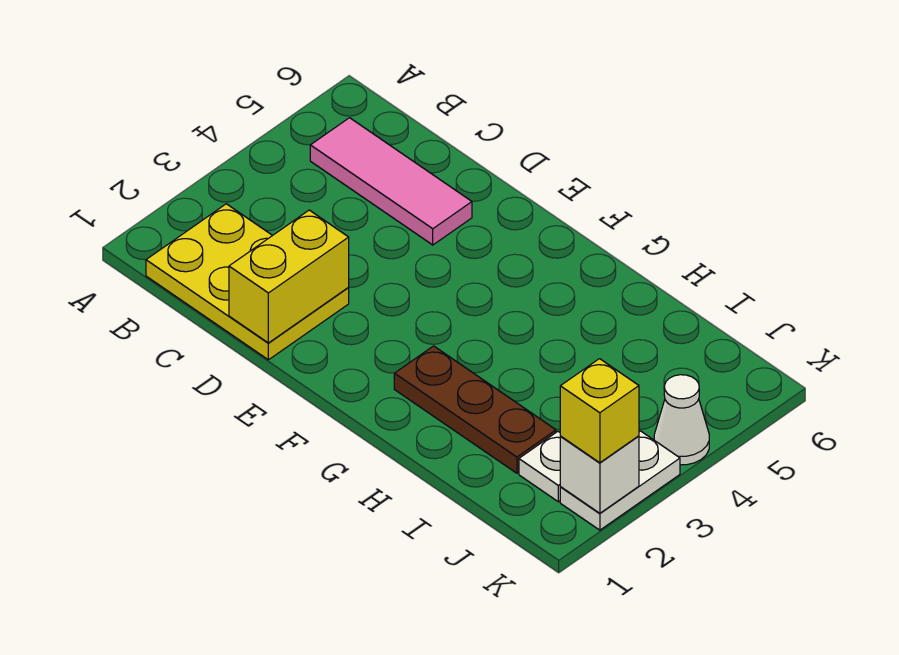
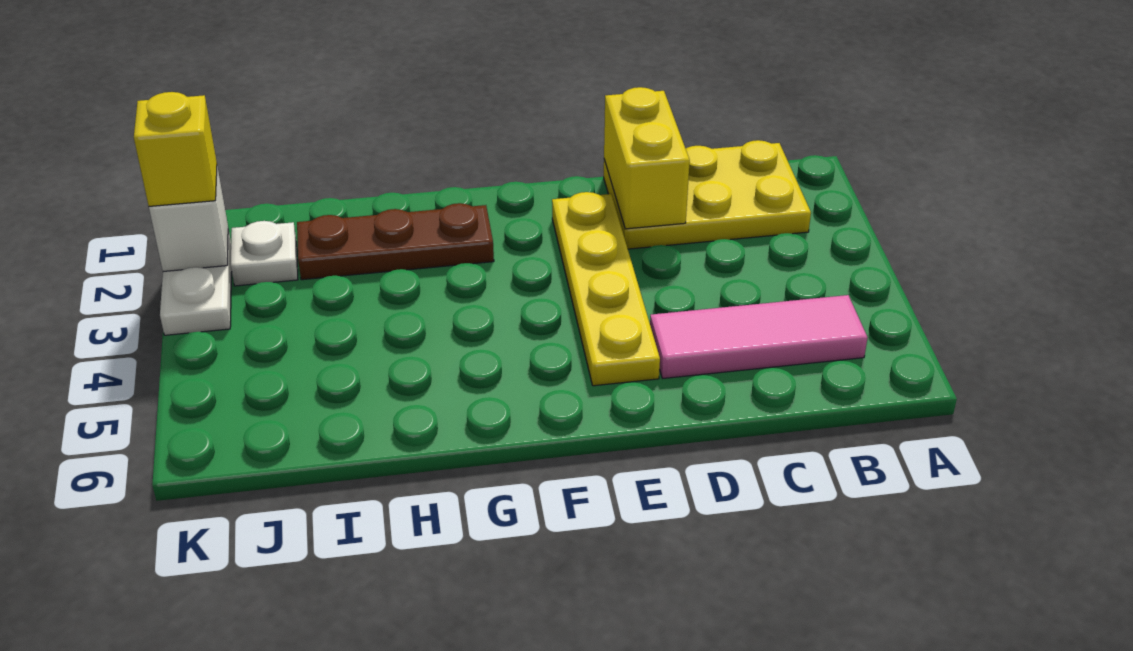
none -> yellow plate E2:E5 level 1
white cone K4 level 1 -> none

